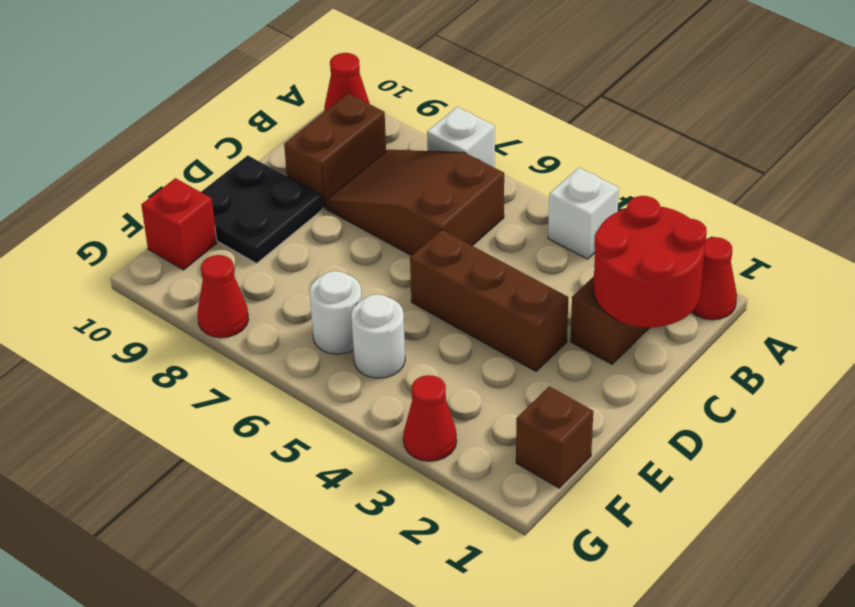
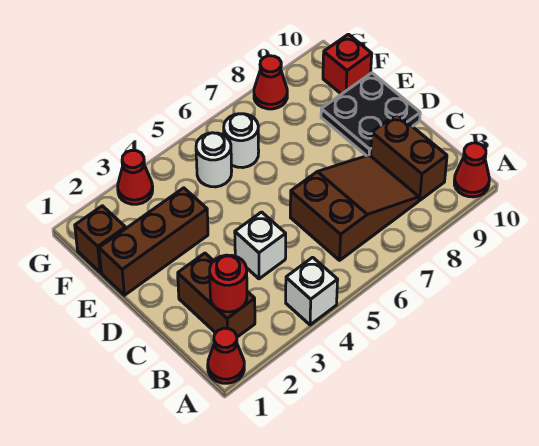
white brick A7 level 1 -> white brick C4 level 1
red round brick B1:C2 level 2 -> red round brick B2 level 2
brown brick D3:D5 level 1 -> brown brick E1:E3 level 1

